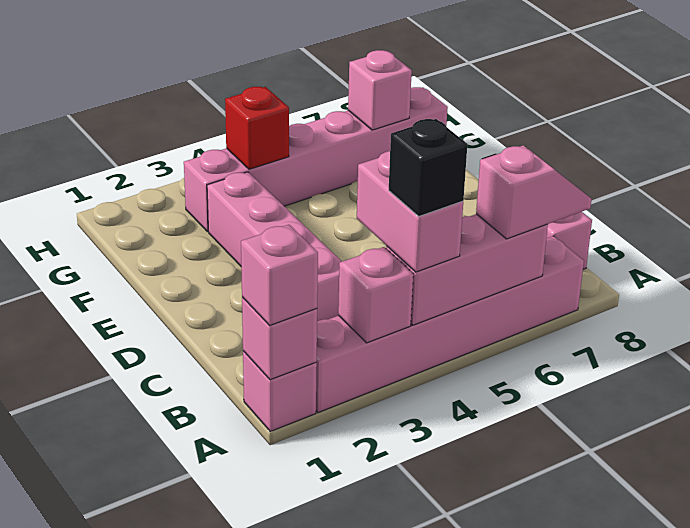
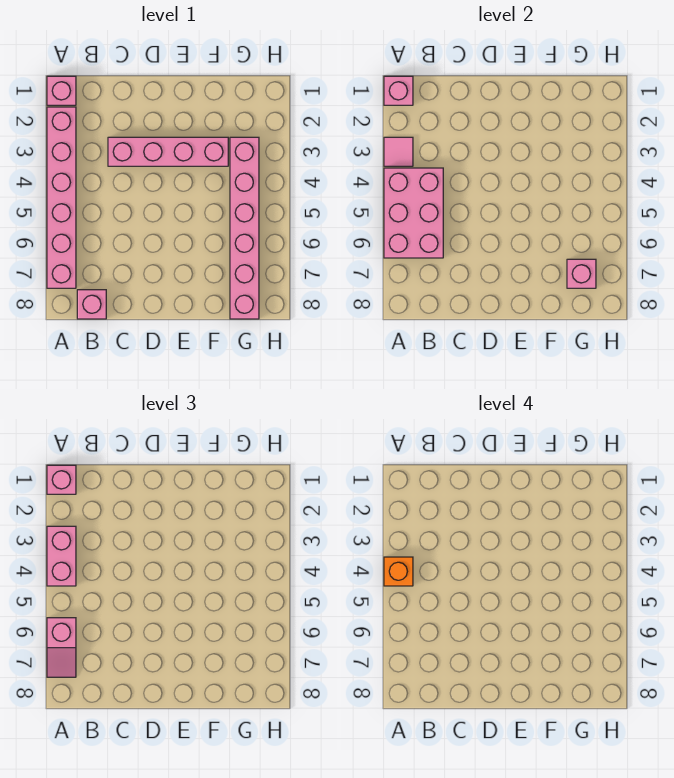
pink brick A3 level 2 -> pink tile A3 level 2
pink brick A4:A6 level 2 -> pink brick A4:B6 level 2
pink brick A4:B4 level 3 -> pink brick A3:A4 level 3
black brick A4 level 4 -> orange brick A4 level 4
red brick G4 level 2 -> none

